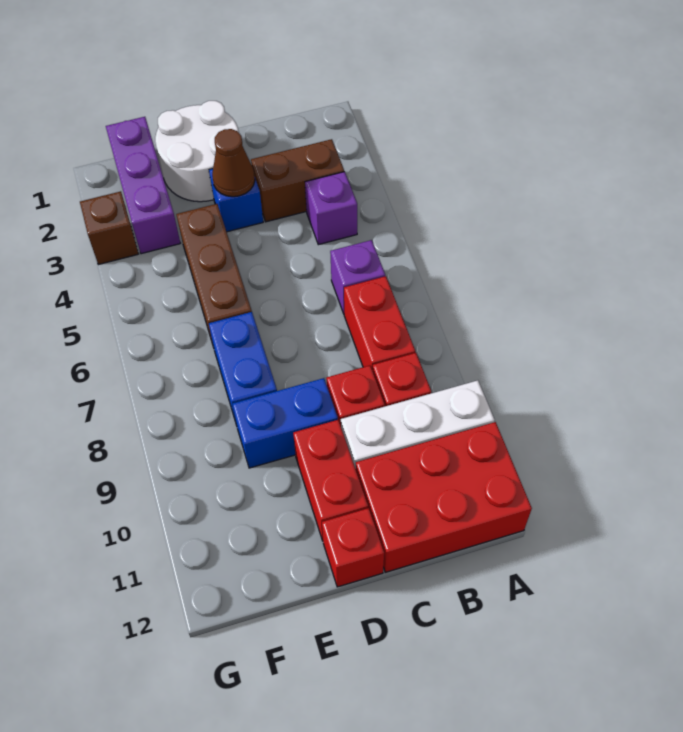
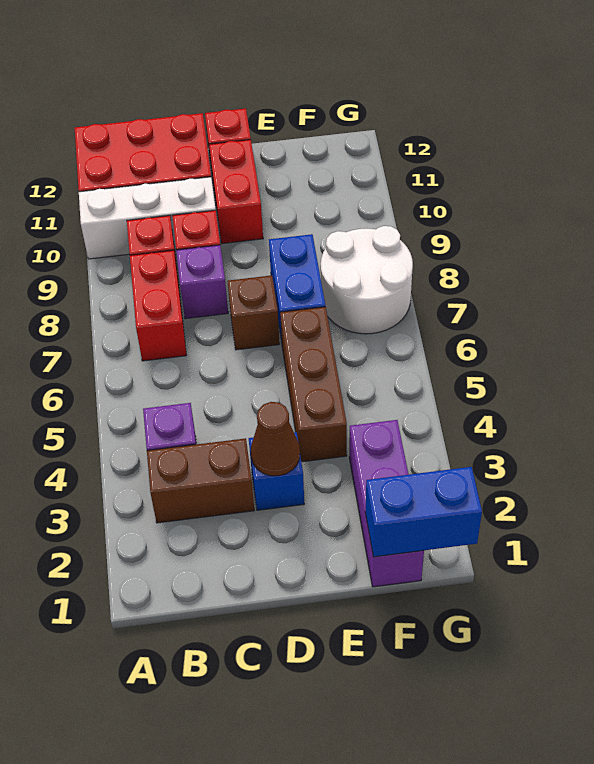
purple brick B6 level 1 -> purple brick C8 level 1
white round brick D1:E2 level 1 -> white round brick F7:G8 level 1
blue brick D9:E9 level 1 -> blue brick F1:G1 level 2
brown brick G3 level 1 -> brown brick D7 level 1

